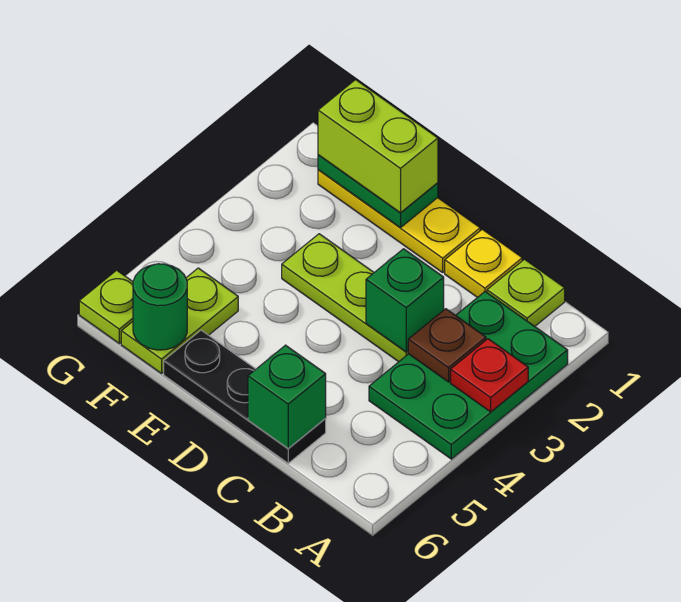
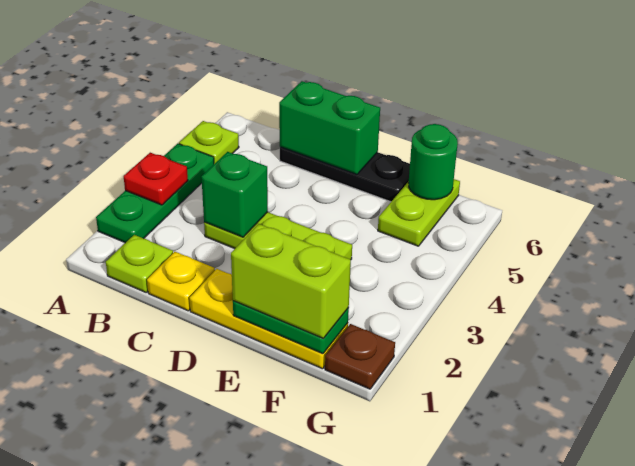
green plate A2:B4 level 1 -> green plate A2:A4 level 1
brown plate B3 level 2 -> brown plate G1 level 1
green brick C6 level 2 -> green brick C6:D6 level 2
lime plate G6 level 1 -> lime plate A5 level 1

